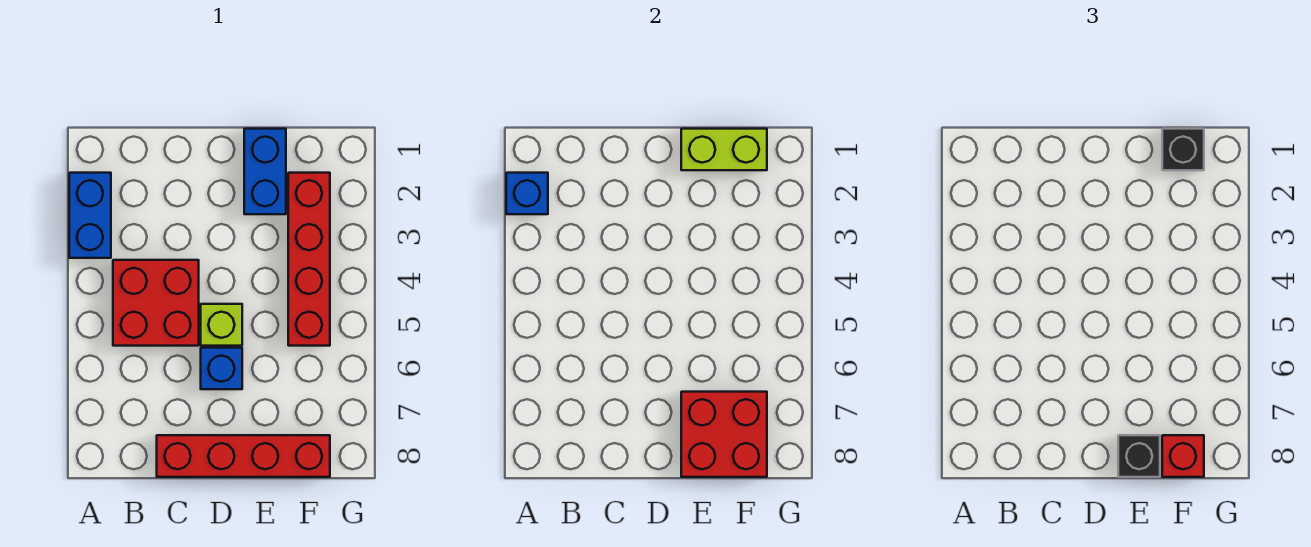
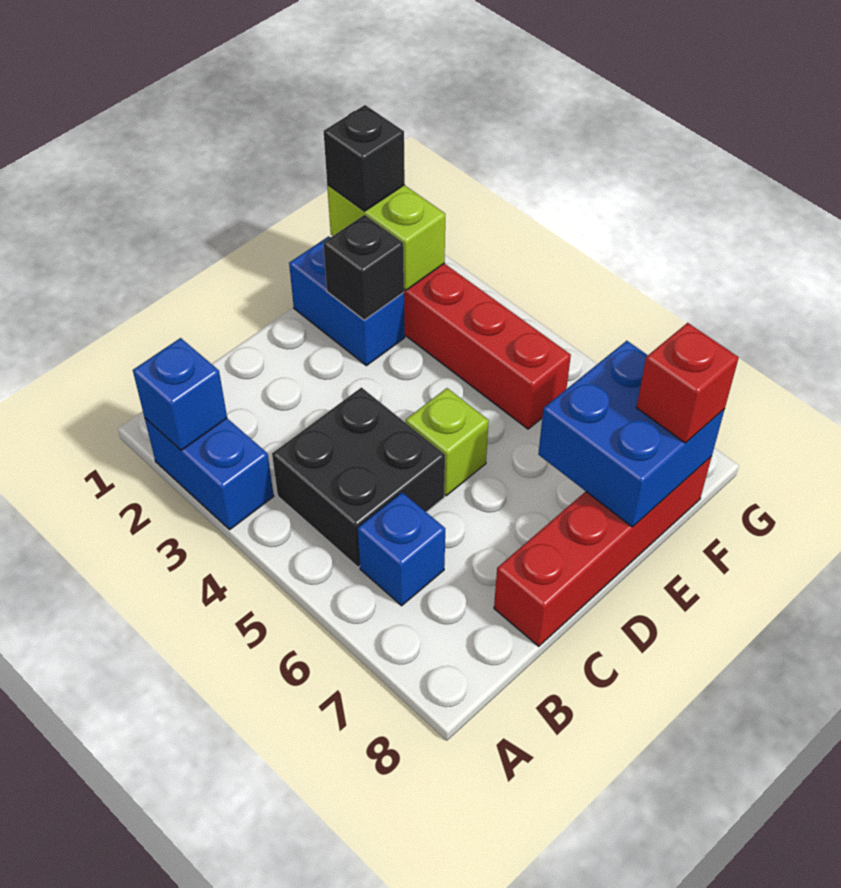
red brick B4:C5 level 1 -> black brick B4:C5 level 1
blue brick D6 level 1 -> blue brick B6 level 1
lime brick E1:F1 level 2 -> lime brick F1:F2 level 2
red brick E7:F8 level 2 -> blue brick E7:F8 level 2
black brick E8 level 3 -> black brick E2 level 2

